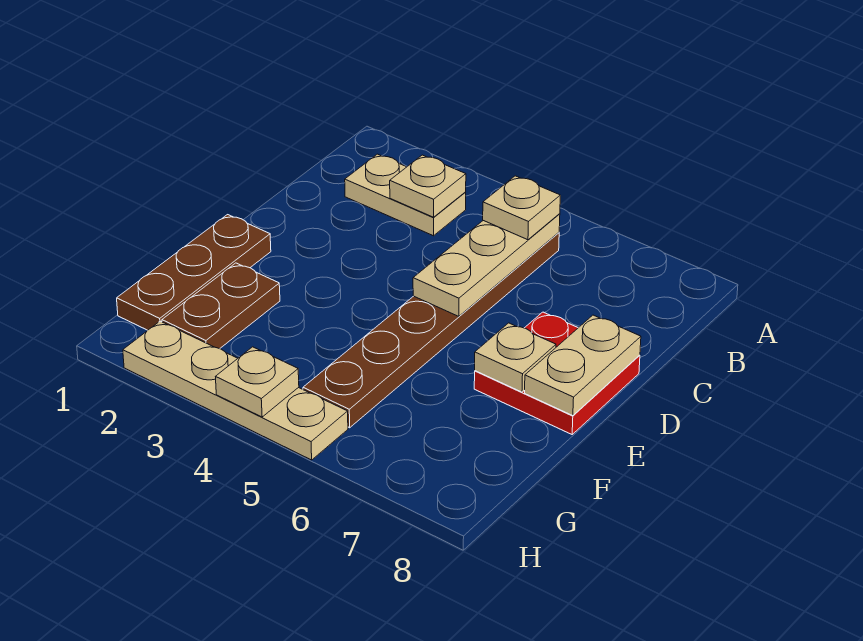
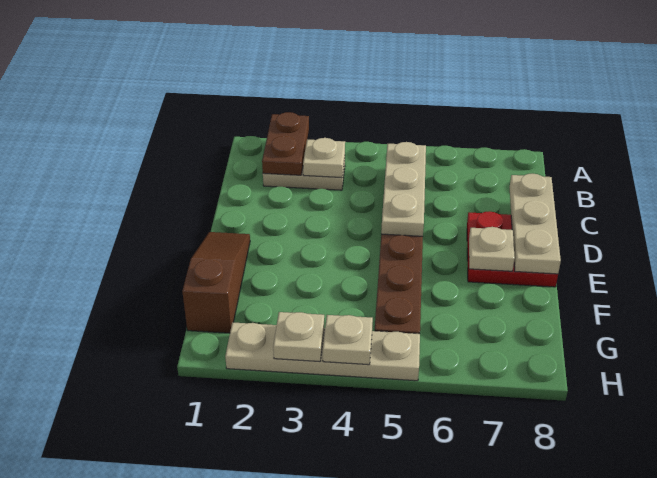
tan plate B5 level 3 -> tan plate H3 level 2
tan plate D8:E8 level 2 -> tan plate C8:E8 level 2
brown plate E1:G1 level 1 -> brown slope E1:G1 level 1 top G
brown plate F2:G2 level 1 -> brown plate A2:B2 level 2

